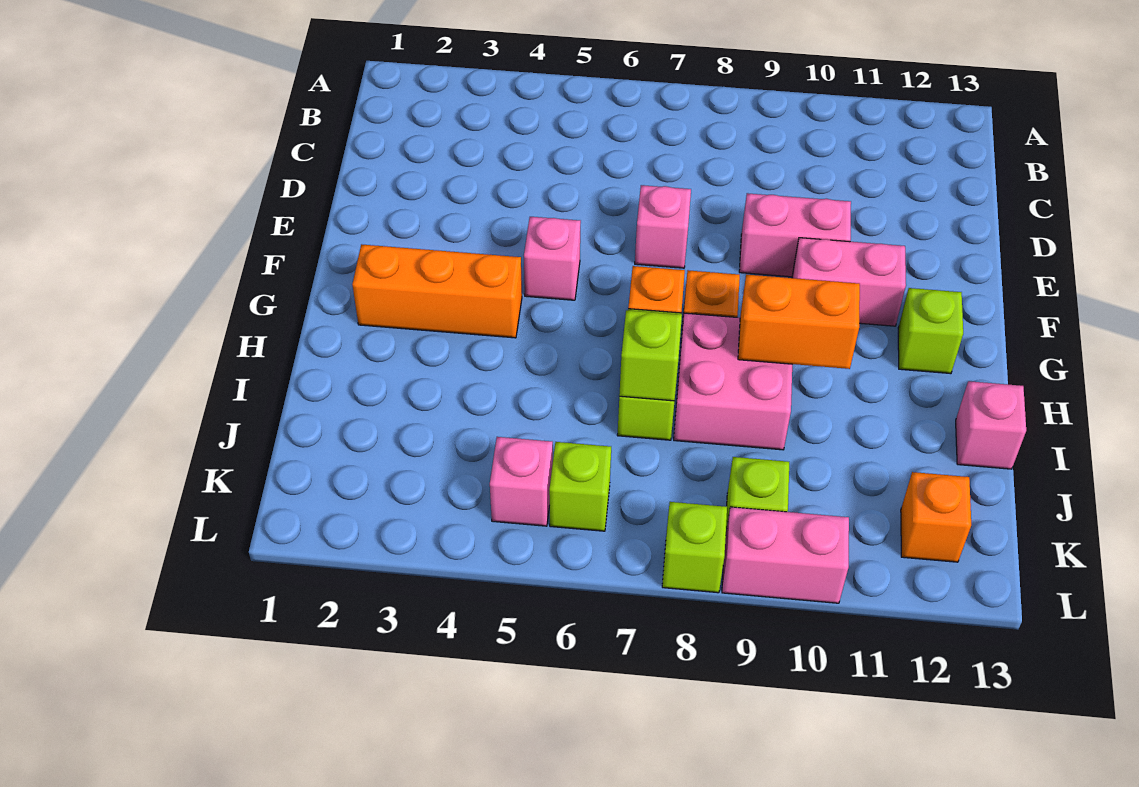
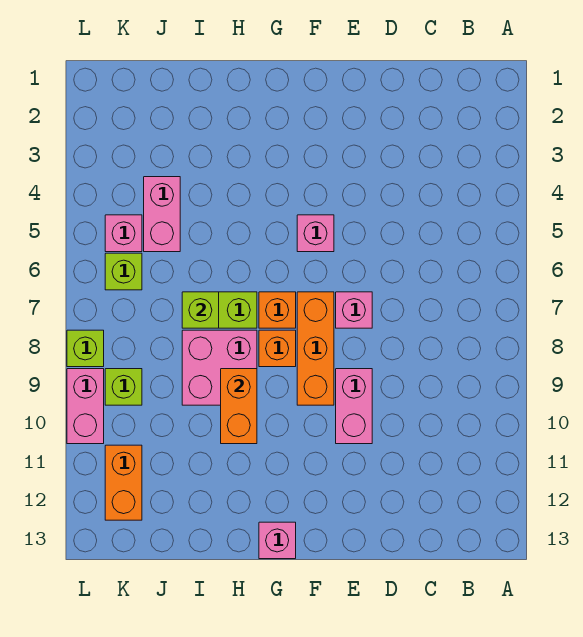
pink brick F10:F11 level 1 -> pink brick J4:J5 level 1
orange brick G2:G4 level 1 -> orange brick F7:F9 level 1
lime brick G12 level 1 -> none
pink brick I13 level 1 -> pink brick G13 level 1
orange brick K12 level 1 -> orange brick K11:K12 level 1

